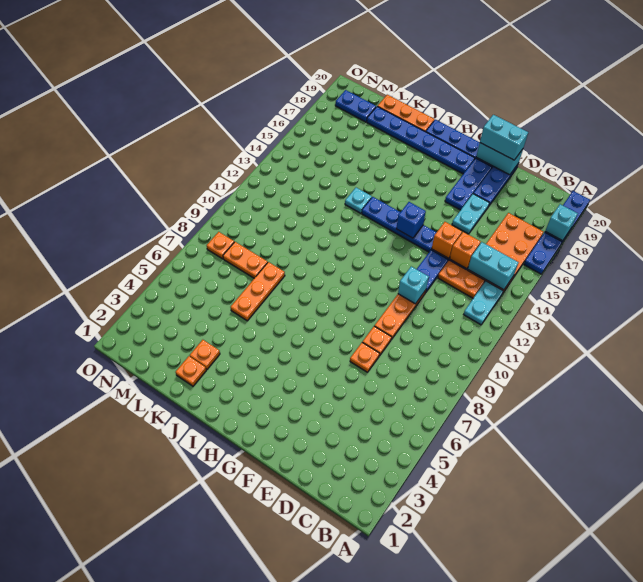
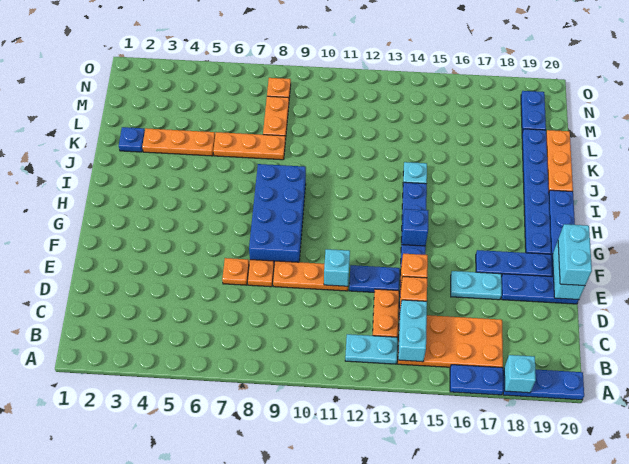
none -> blue brick F8:I9 level 1
orange plate K2 level 1 -> blue plate K2 level 1
orange plate K3 level 1 -> orange plate K3:K5 level 1

